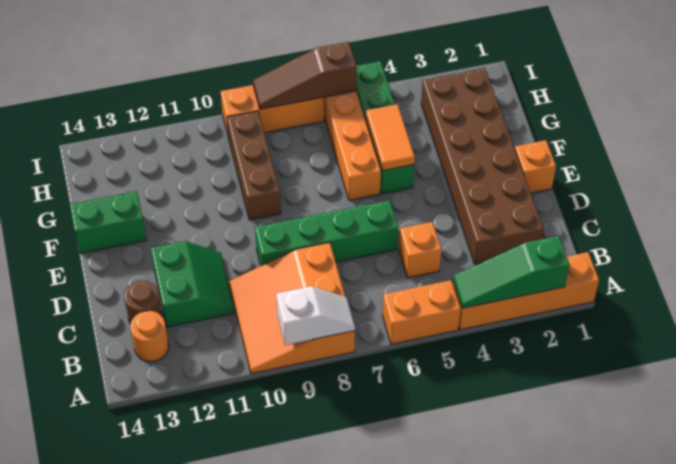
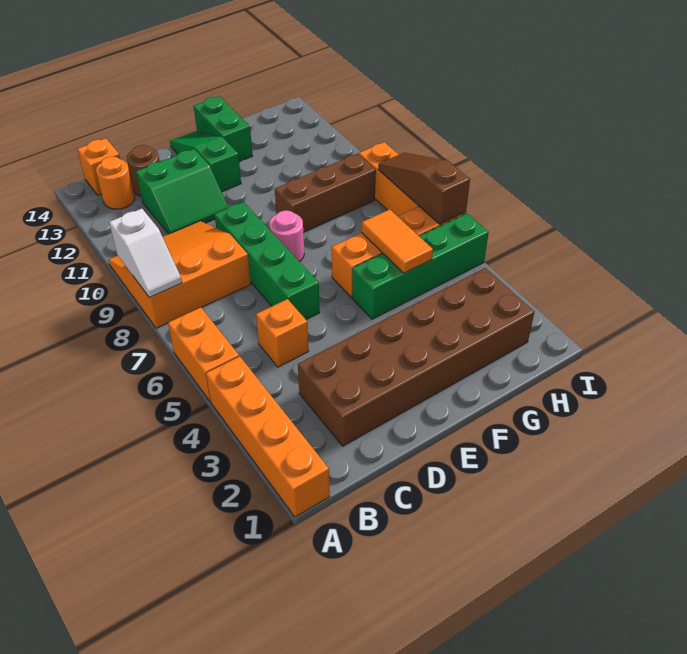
green slope A2:A4 level 2 top 2 -> green slope E12:E14 level 1 top 12
orange brick E1 level 1 -> orange brick B14 level 1
none -> pink round brick E8 level 1
orange tile F5:G5 level 2 -> orange tile G5:G6 level 2

